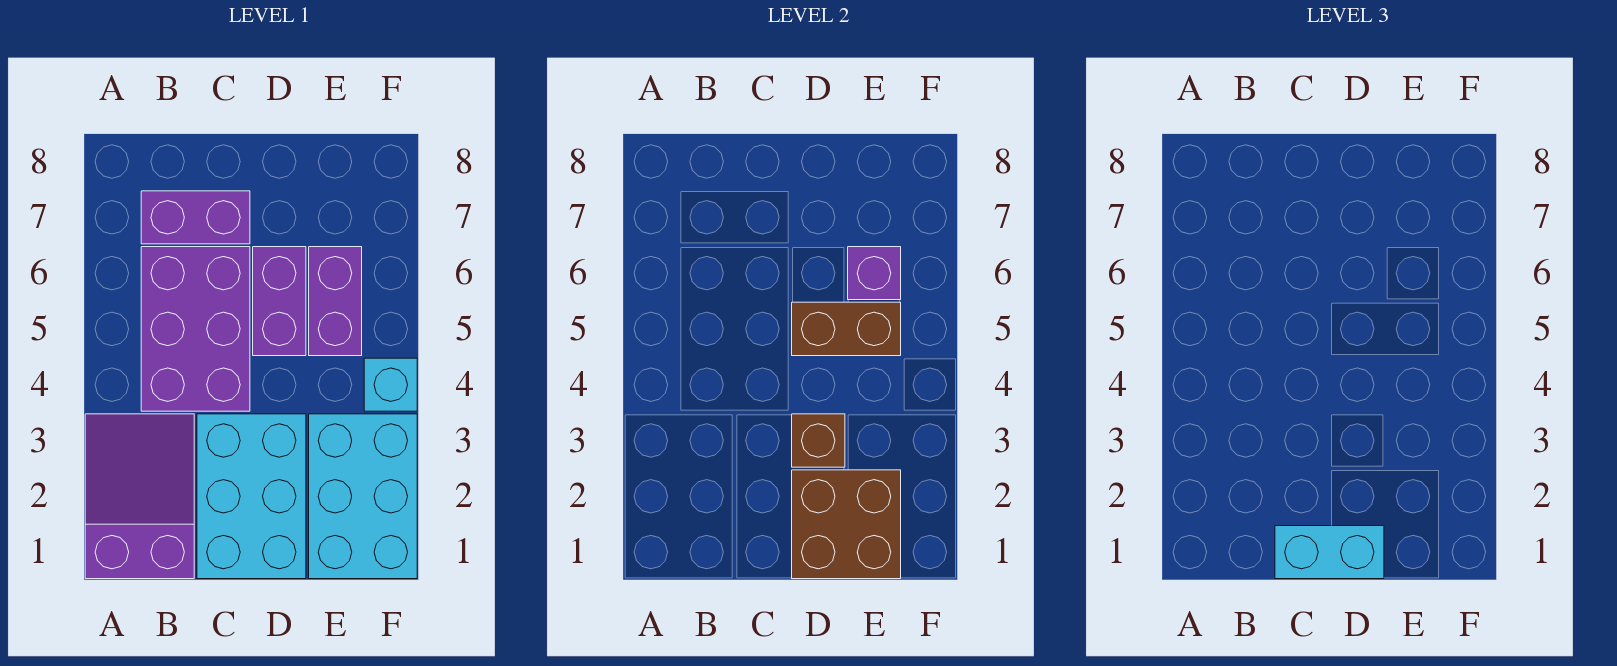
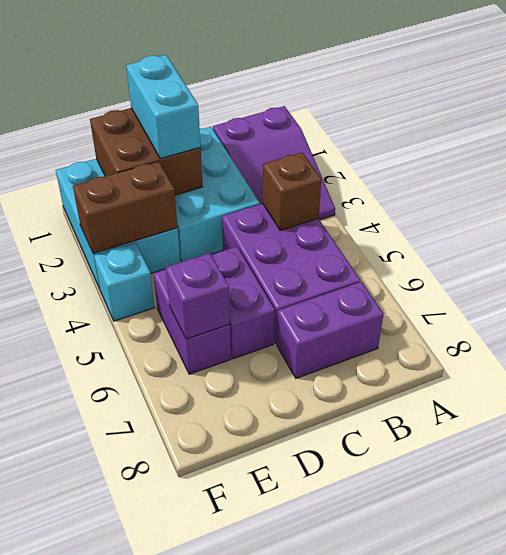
cyan brick C1:D1 level 3 -> cyan brick D1:D2 level 3
brown brick D3 level 2 -> brown brick B4 level 2
brown brick D5:E5 level 2 -> brown brick E3:F3 level 2

